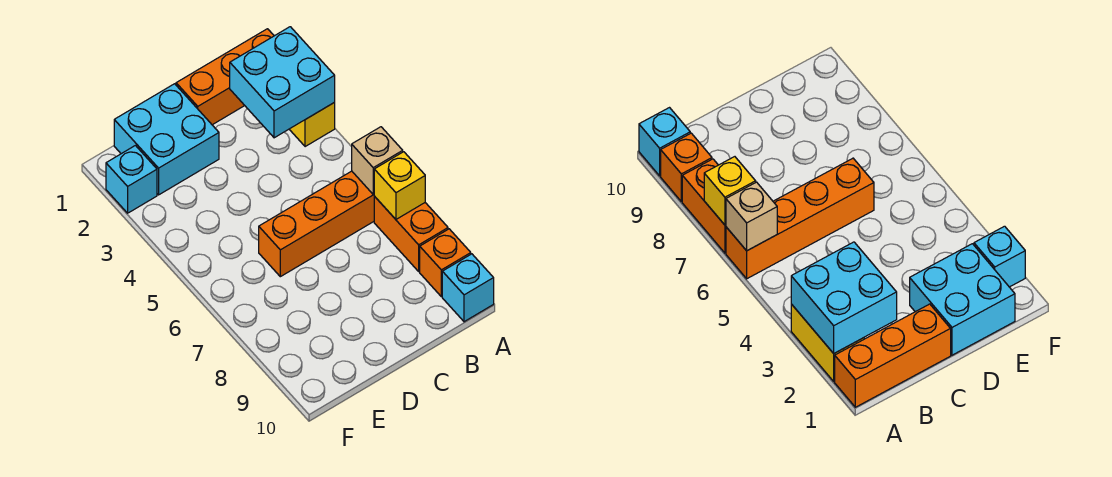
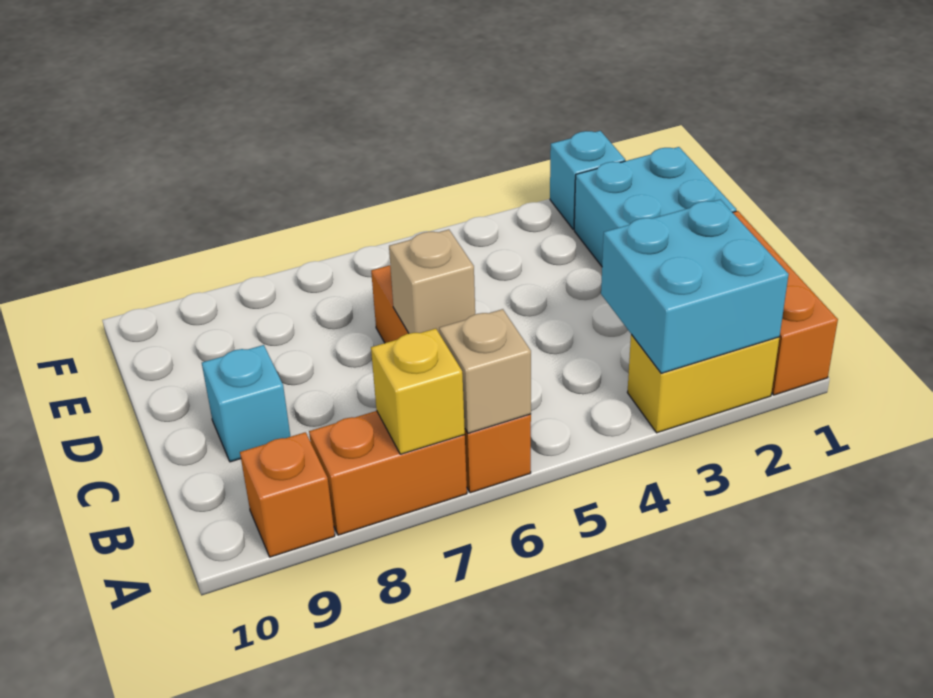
cyan brick A10 level 1 -> cyan brick C9 level 1
none -> tan brick C6 level 2

